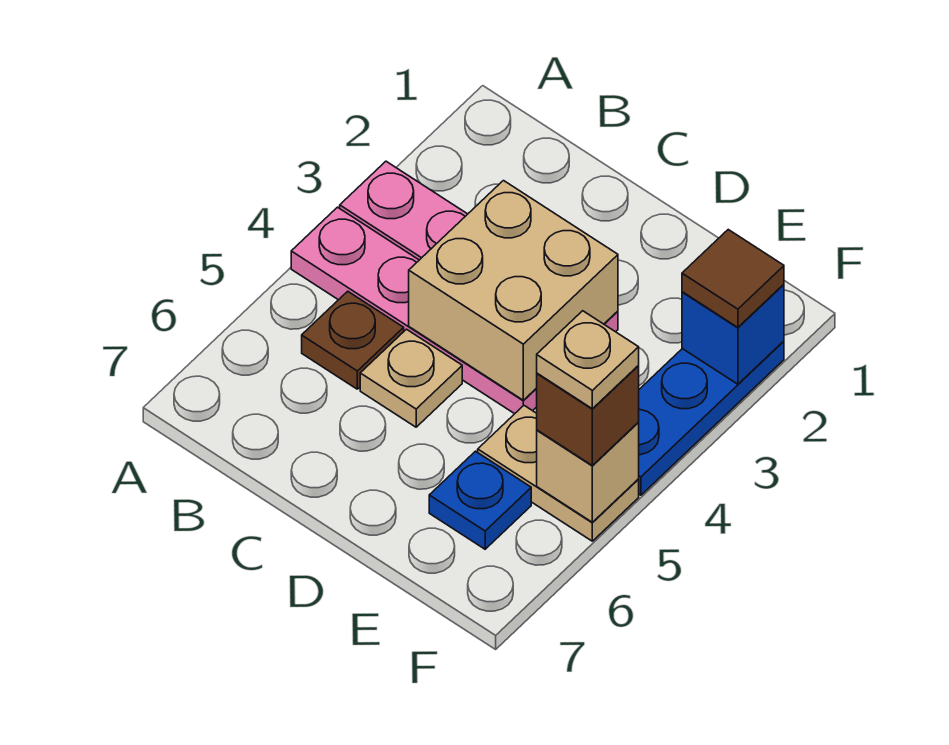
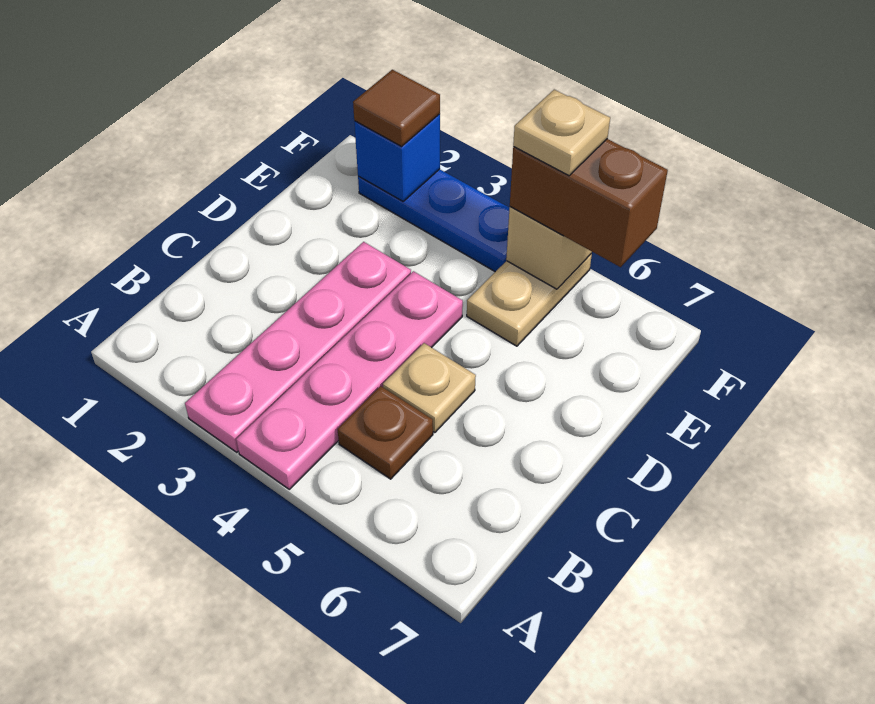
tan brick C3:D4 level 2 -> none
blue plate E6 level 1 -> none
brown brick F5 level 3 -> brown brick F5:F6 level 3

